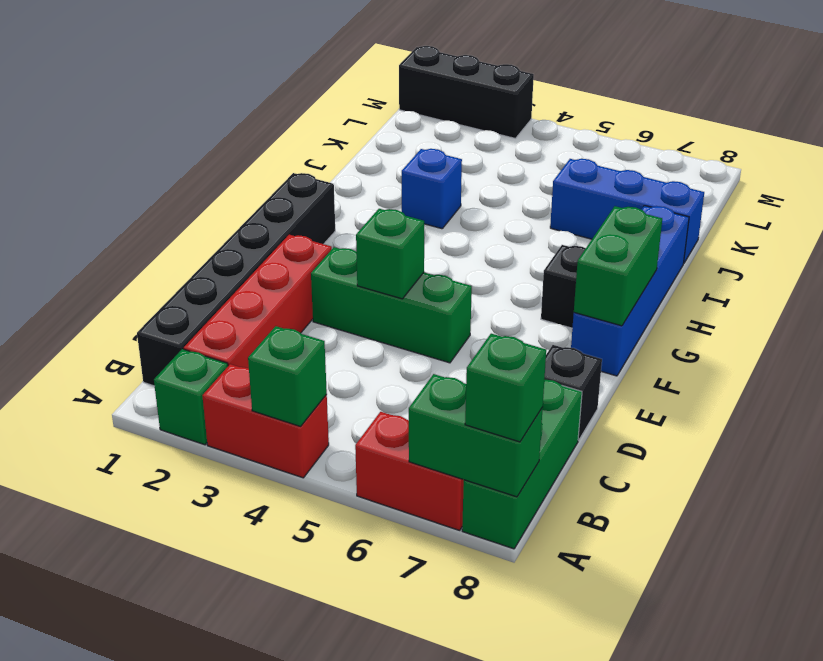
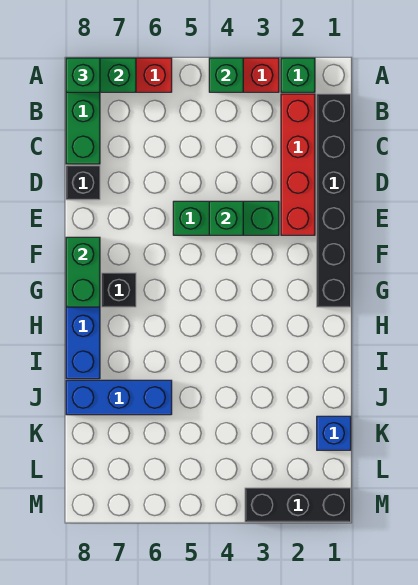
blue brick I3 level 1 -> blue brick K1 level 1

